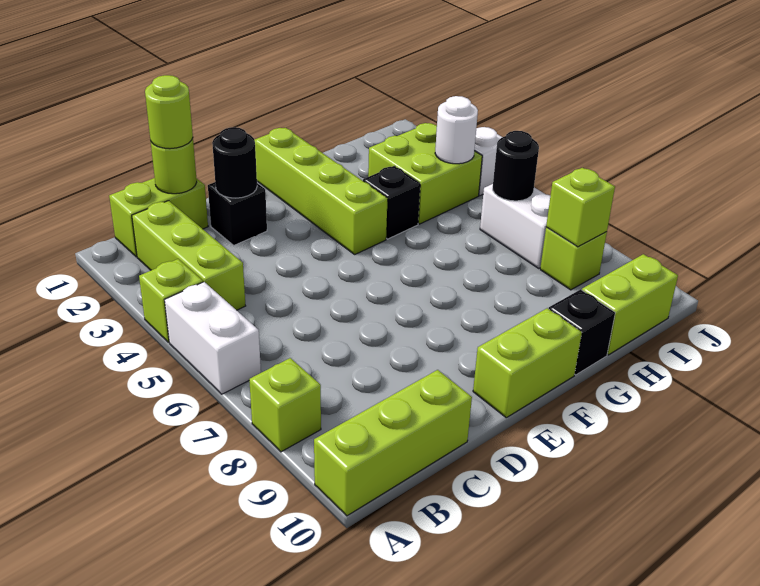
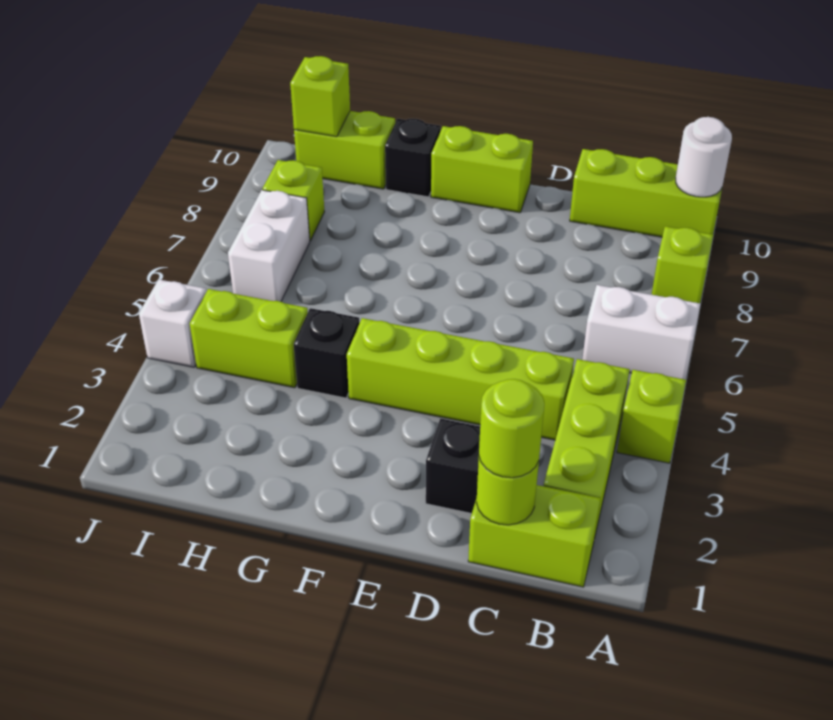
white brick A5:A6 level 1 -> white brick A6:B6 level 1
black round brick D2 level 2 -> none
lime brick F1:F4 level 1 -> lime brick C4:F4 level 1
lime brick H3:I4 level 1 -> lime brick H4:I4 level 1
white round brick I4 level 2 -> white round brick A10 level 2
black round brick I6 level 2 -> none
lime brick I8 level 2 -> lime brick I10 level 2

